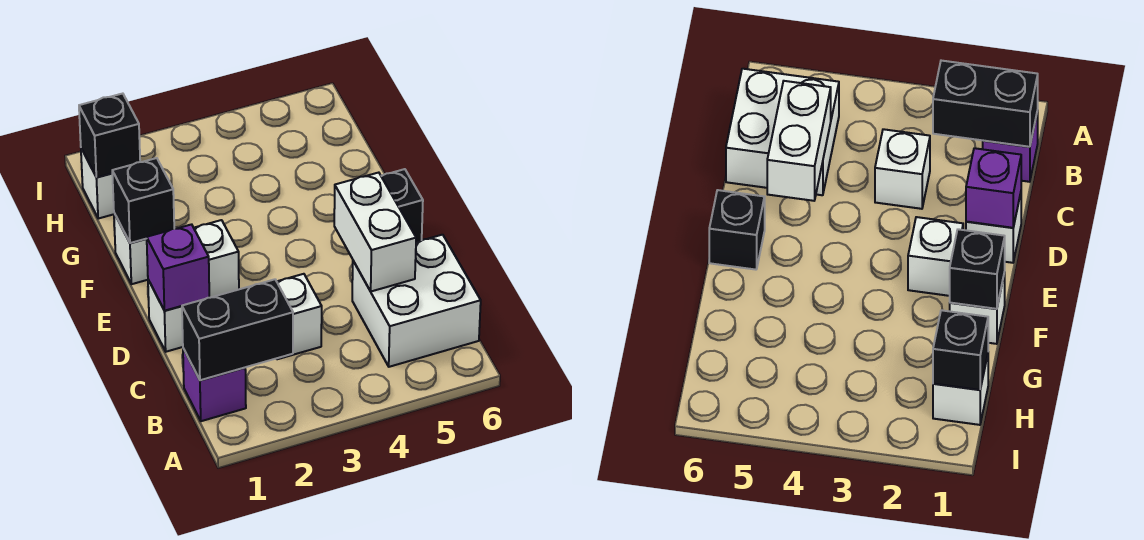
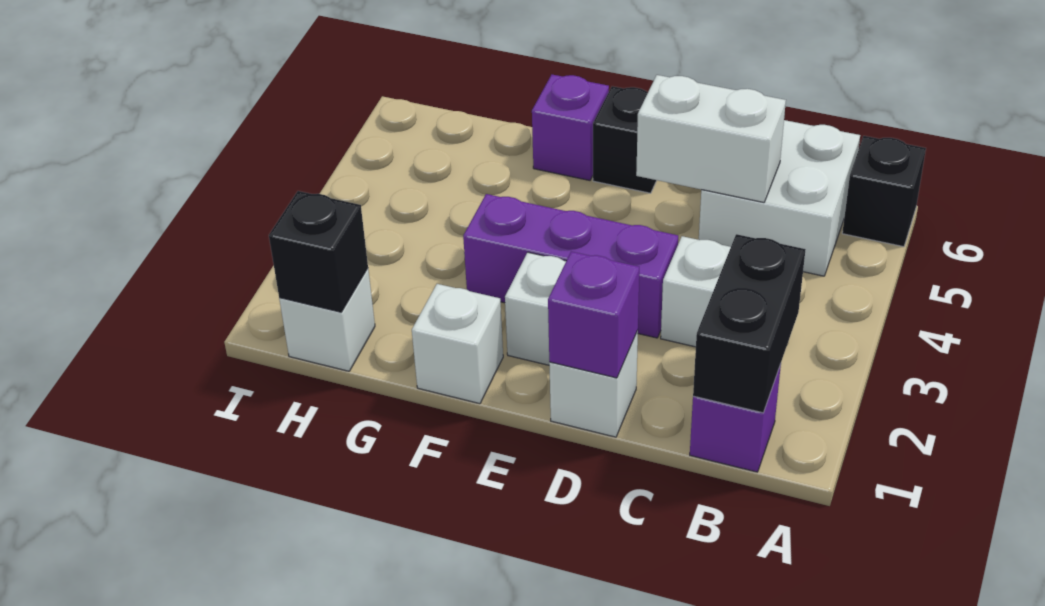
none -> purple brick D3:F3 level 1
black brick F1 level 2 -> black brick A6 level 1
none -> purple brick F6 level 1

